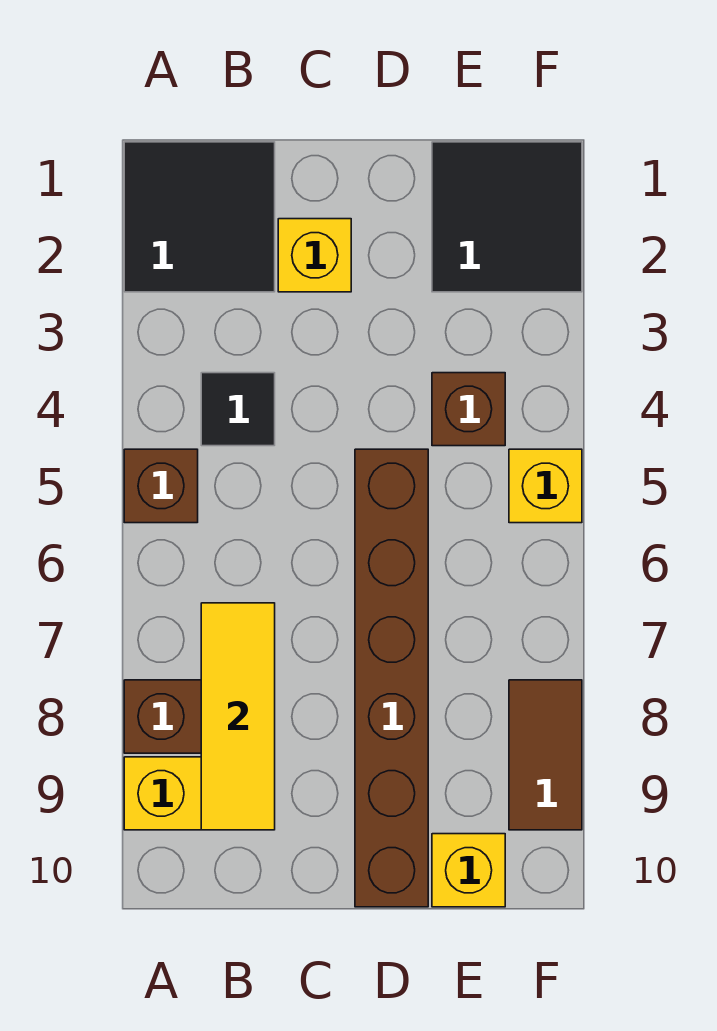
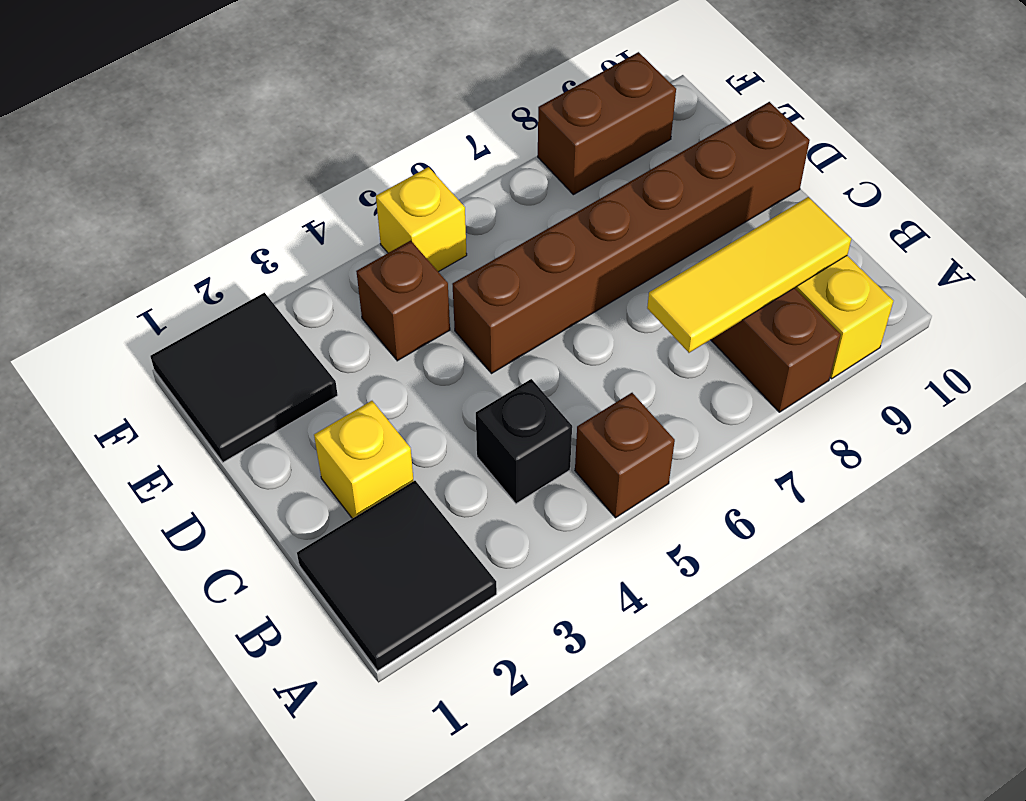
black tile B4 level 1 -> black brick B4 level 1
yellow brick E10 level 1 -> none
brown tile F8:F9 level 1 -> brown brick F8:F9 level 1

